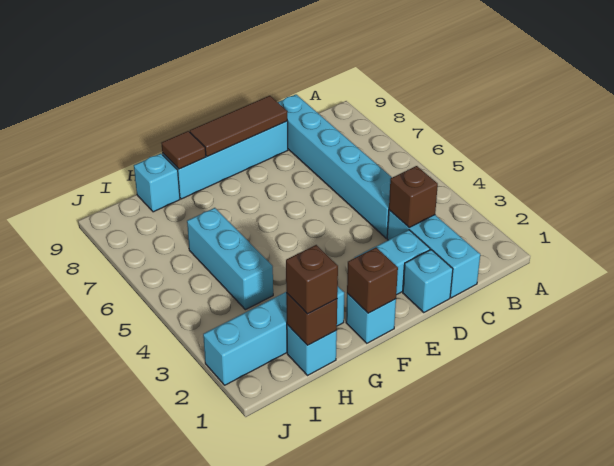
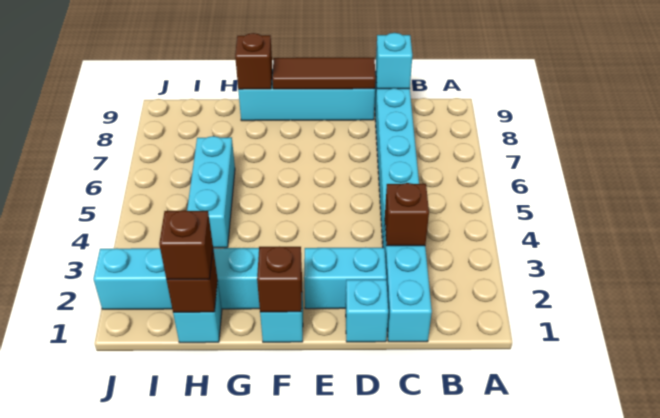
brown tile G9 level 2 -> brown brick G9 level 2
cyan brick H9 level 1 -> cyan brick C9 level 2

